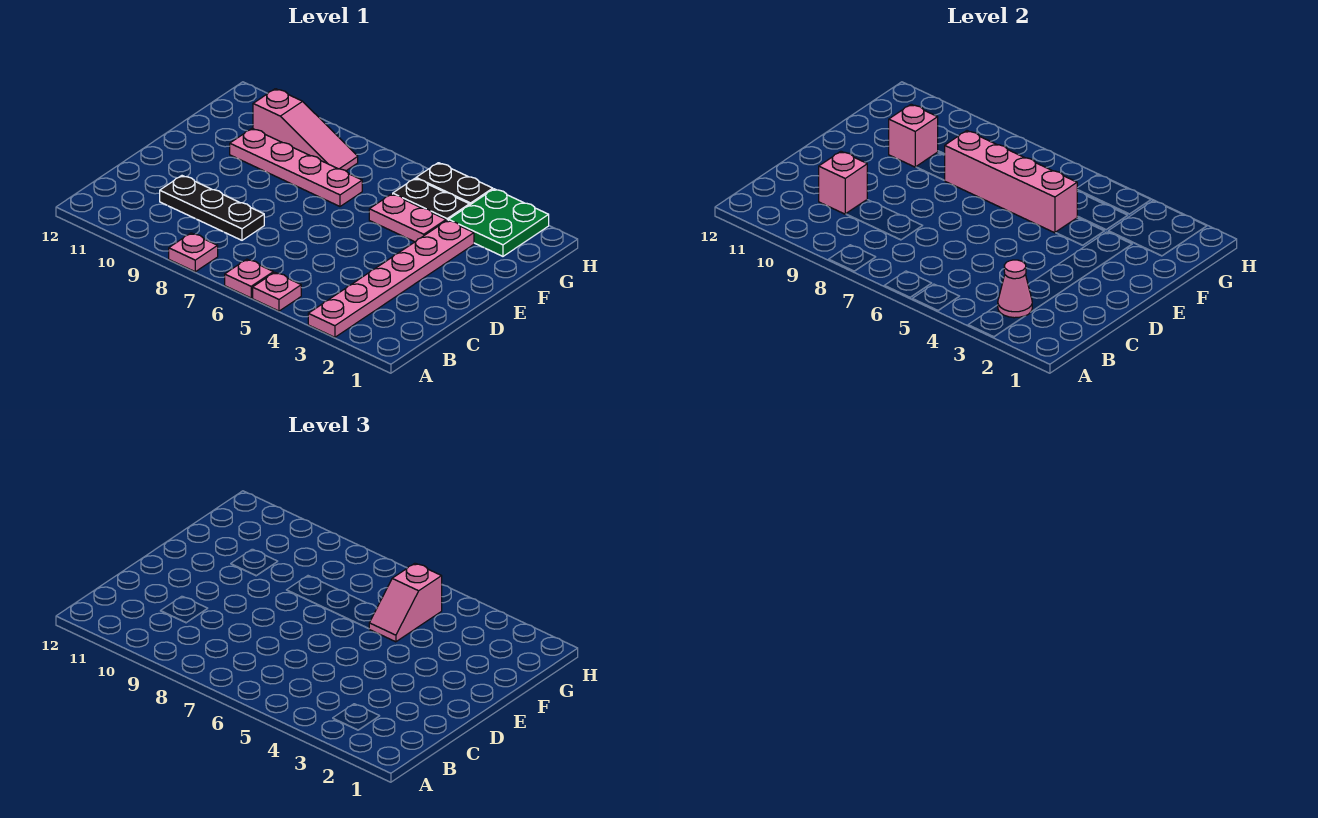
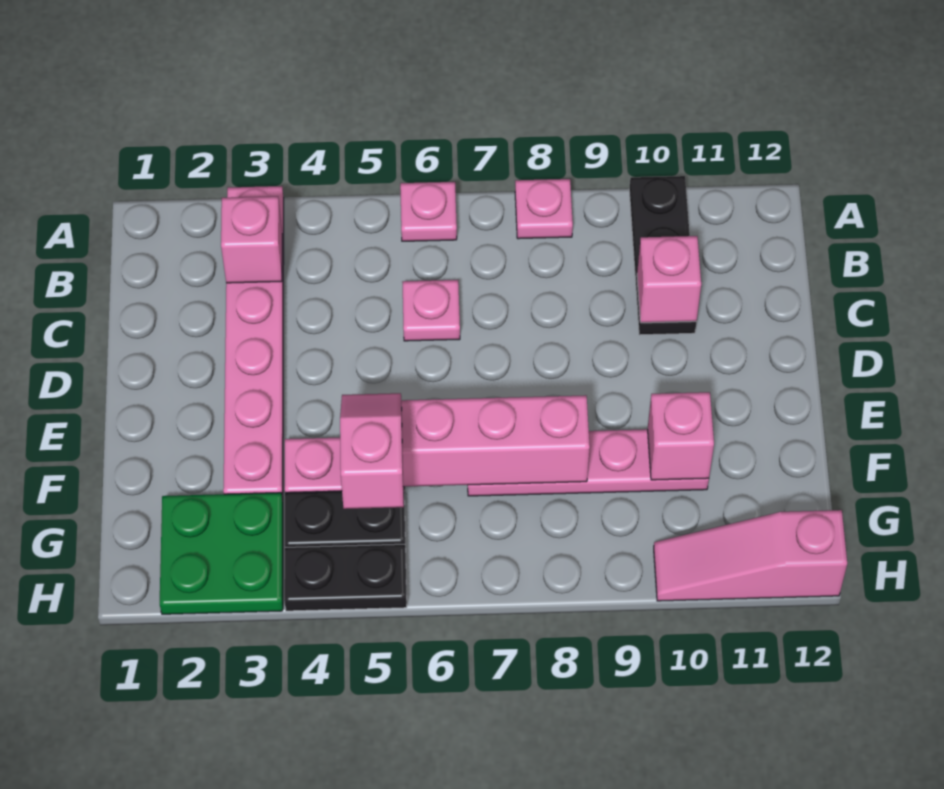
pink plate A5 level 1 -> pink plate C6 level 1
pink cone B3 level 2 -> pink brick B3 level 2
black plate C8:C10 level 1 -> black plate A10:C10 level 1
pink slope G8:G10 level 1 top 10 -> pink slope H10:H12 level 1 top 12

